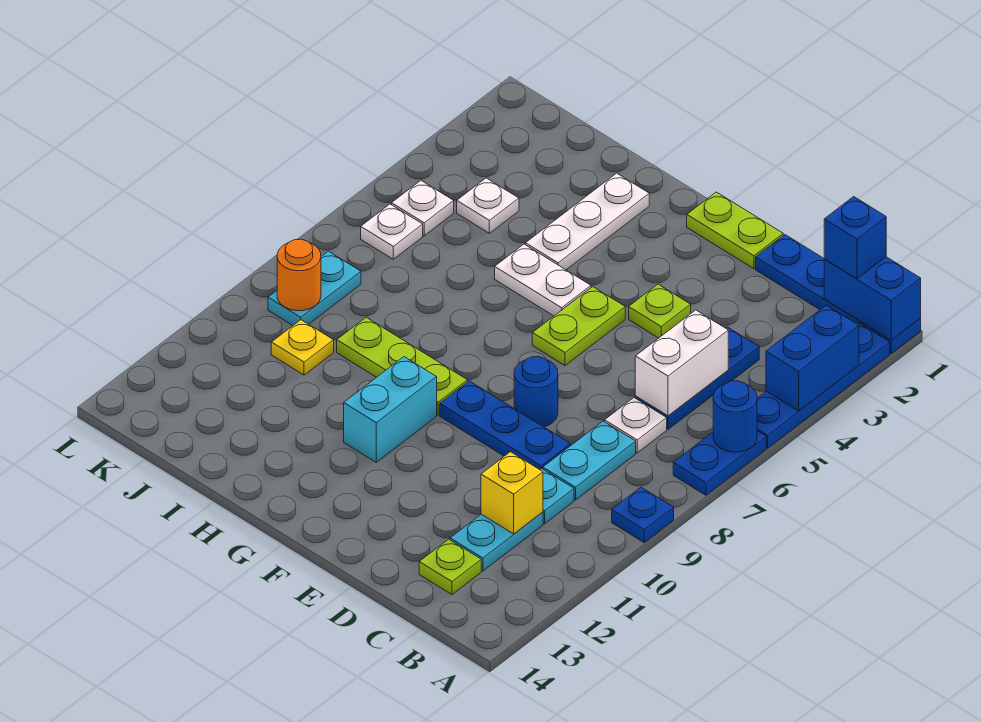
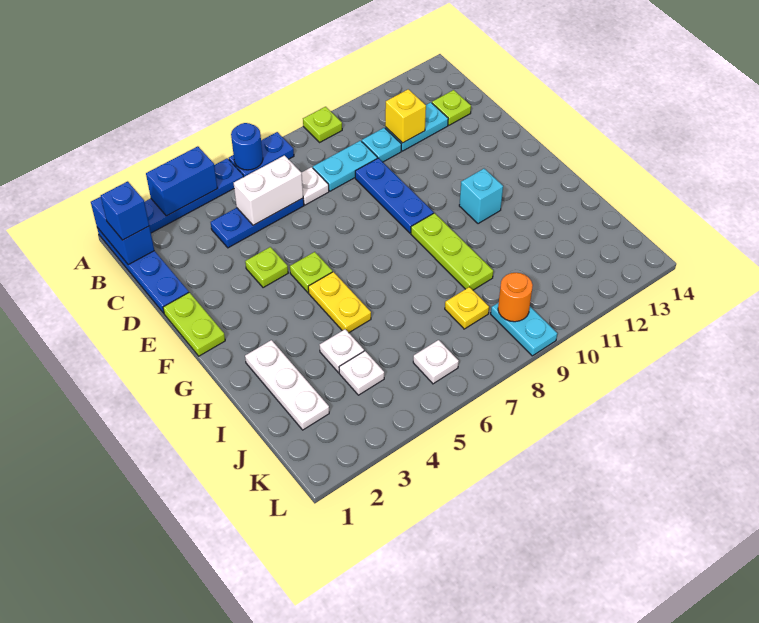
blue plate A9 level 1 -> lime plate A9 level 1
blue round brick E8 level 1 -> none
lime plate F5:F6 level 1 -> lime plate F5 level 1
white plate G5:H5 level 1 -> yellow plate G5:H5 level 1
cyan brick G10:G11 level 1 -> cyan brick G11 level 1
white plate H2:H4 level 1 -> white plate H2:J2 level 1
yellow plate J10 level 1 -> yellow plate J8 level 1
white plate K5 level 1 -> white plate I4 level 1
cyan plate K8:K9 level 1 -> cyan plate K9:L9 level 1

